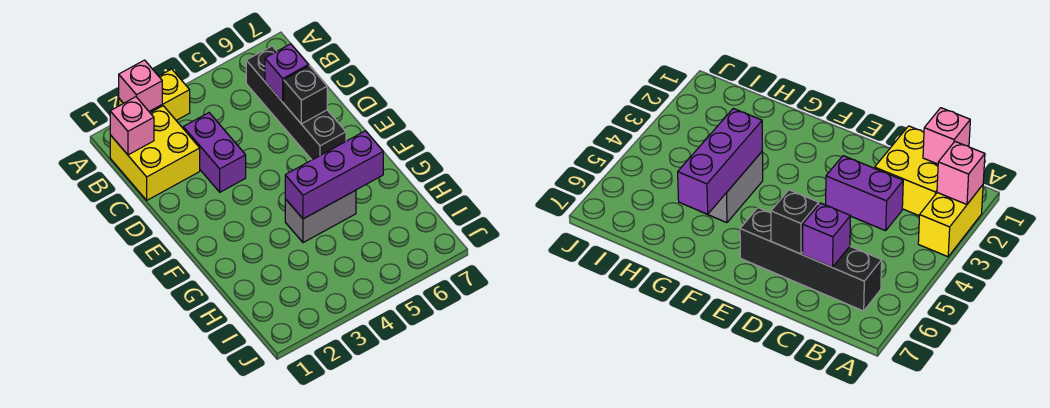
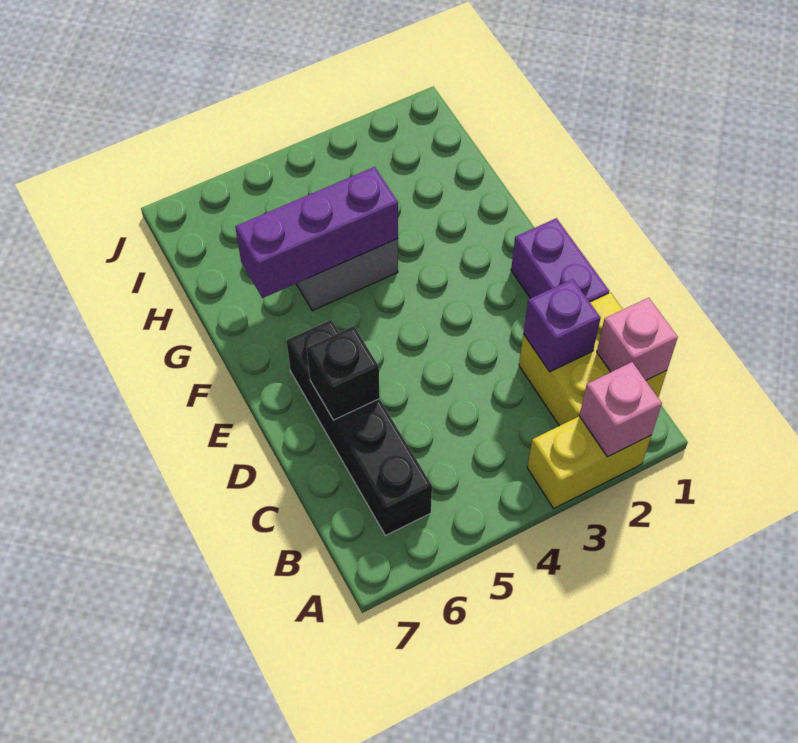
purple brick C3:D3 level 1 -> purple brick D1:E1 level 1
purple brick C6 level 2 -> purple brick C2 level 2

